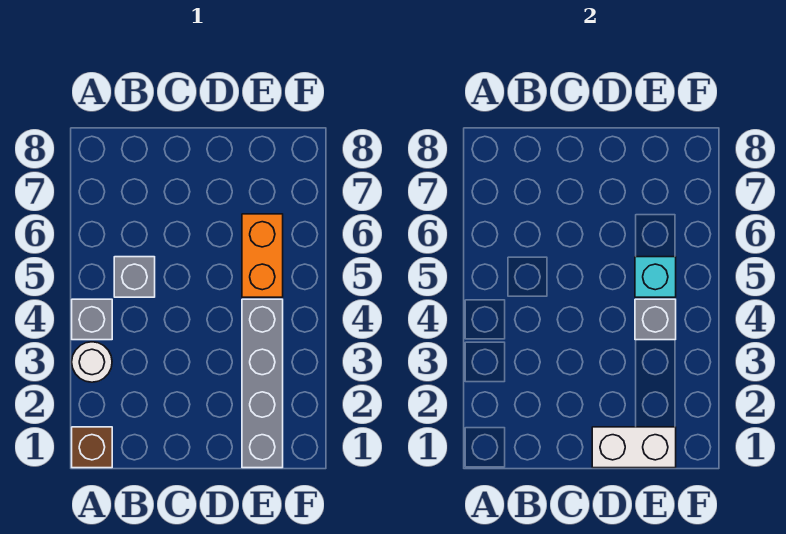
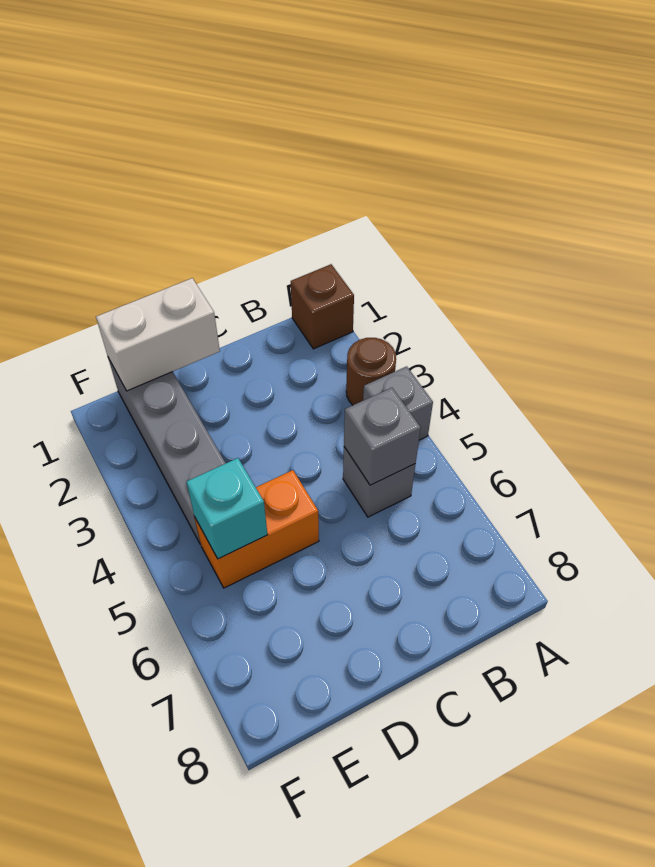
white round brick A3 level 1 -> brown round brick A3 level 1
grey brick E4 level 2 -> grey brick B5 level 2
orange brick E5:E6 level 1 -> orange brick D5:E5 level 1

